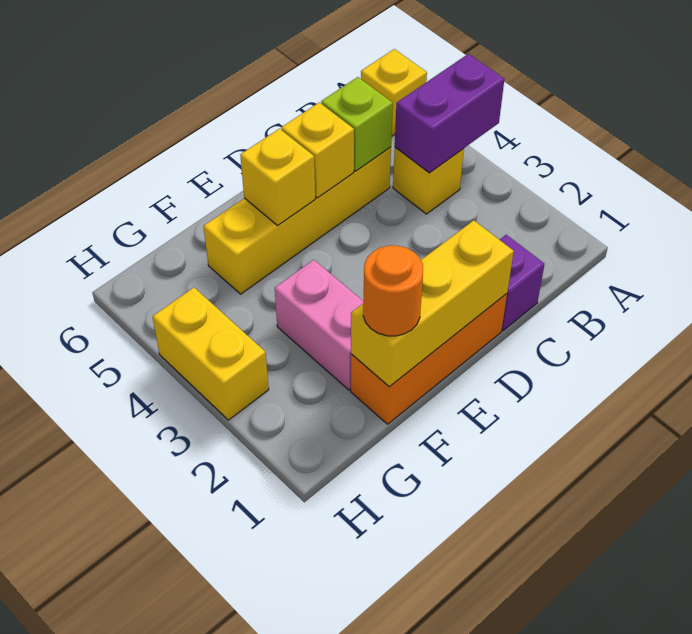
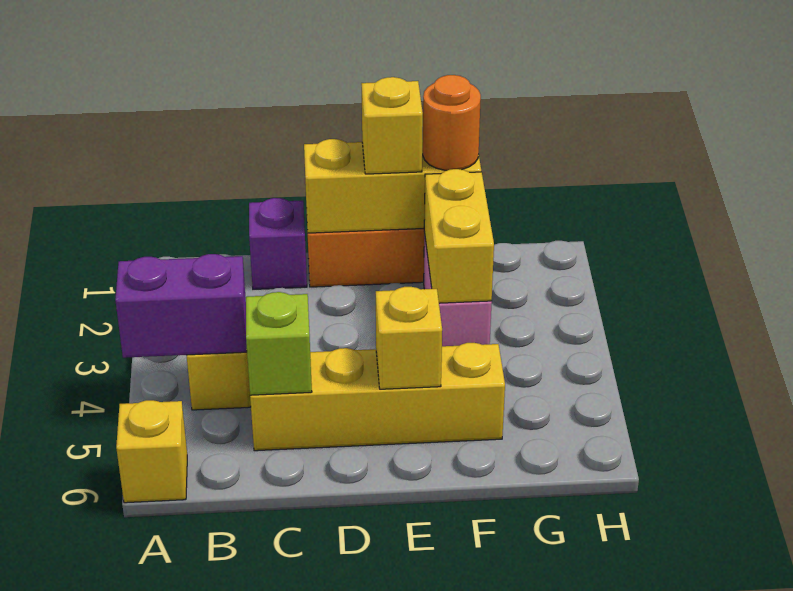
yellow brick D5 level 2 -> yellow brick E1 level 3
yellow brick H3:H4 level 1 -> yellow brick F2:F3 level 2

